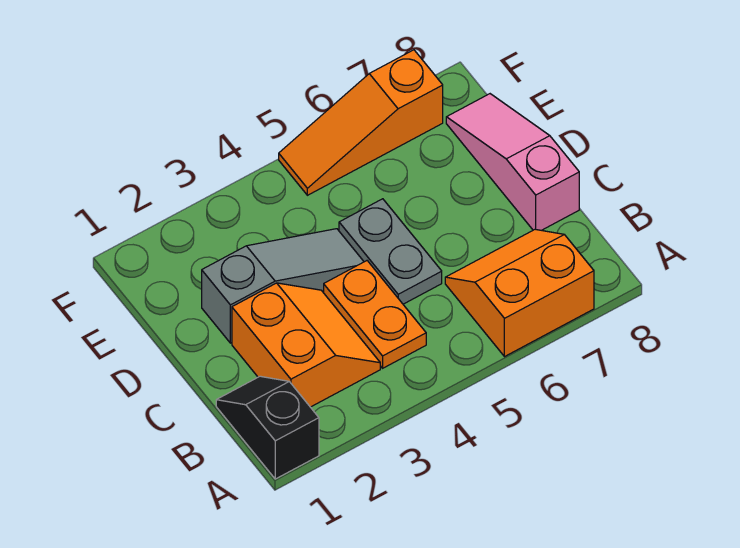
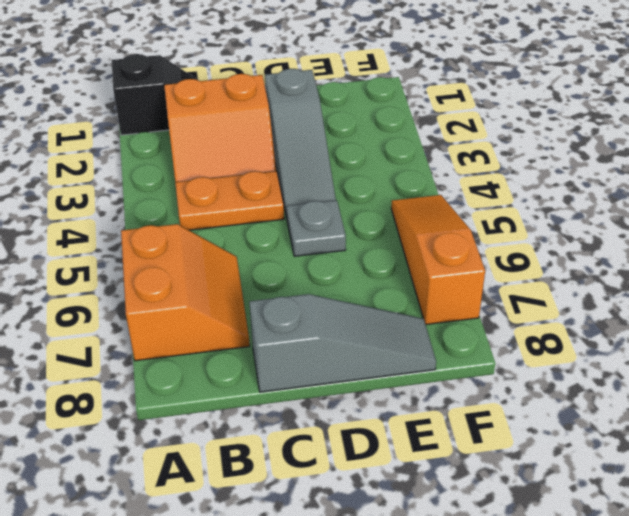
grey plate C5:D5 level 1 -> grey plate D5 level 1
pink slope C8:E8 level 1 top C -> grey slope C8:E8 level 1 top C

